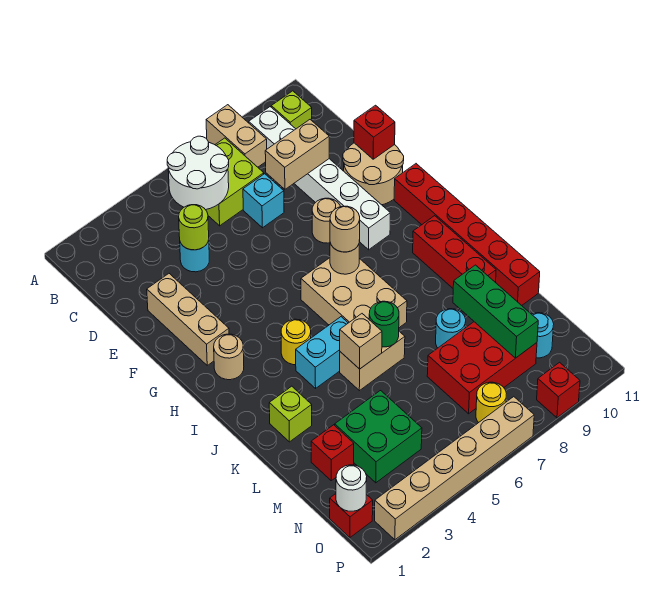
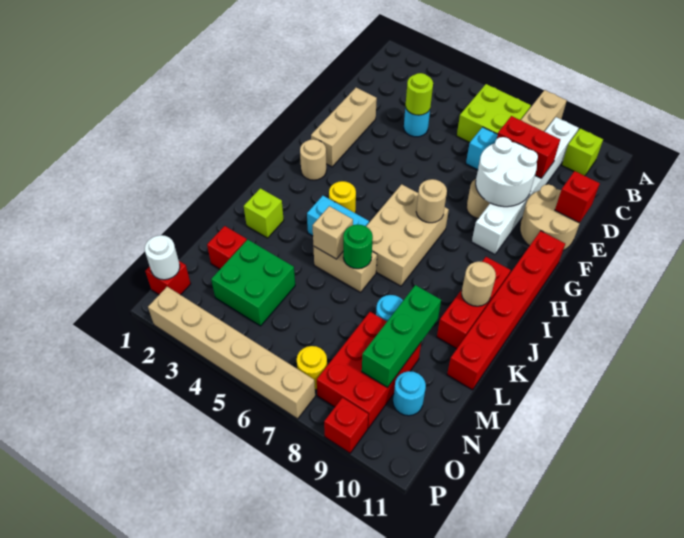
white round brick B5:C6 level 2 -> white round brick E8:F9 level 2
tan brick D8:D9 level 2 -> red brick D8:D9 level 2
tan round brick H7 level 3 -> tan round brick J10 level 2
red brick M7:N9 level 1 -> red brick M8:O9 level 1

